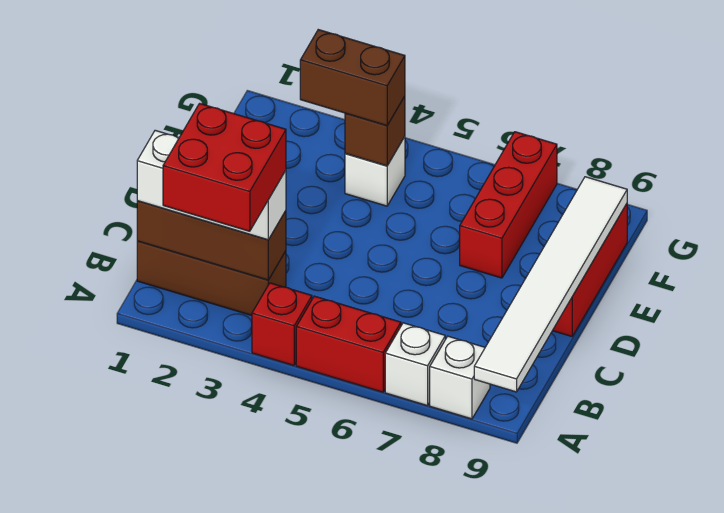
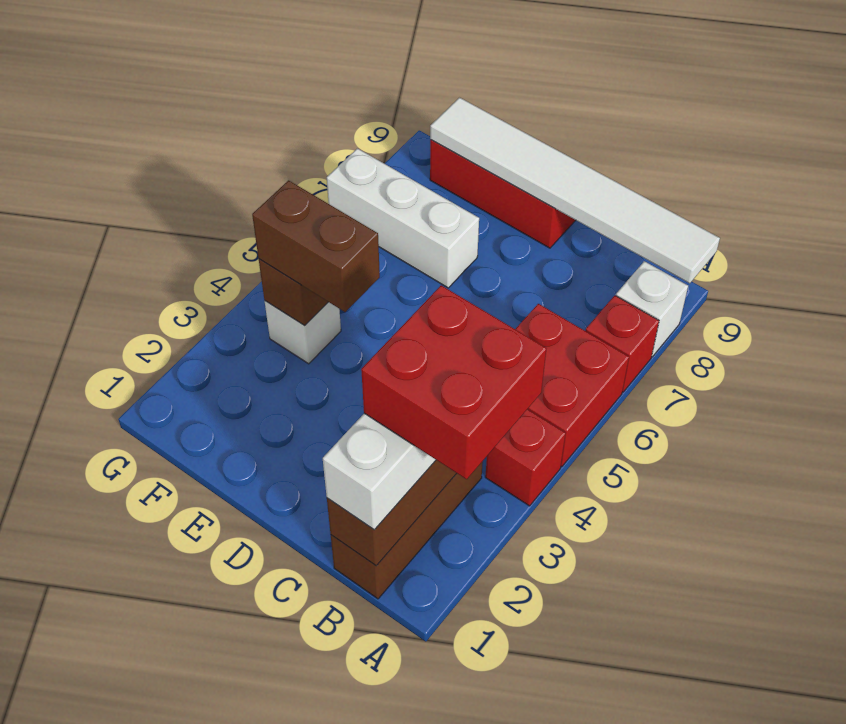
red brick A5:A6 level 1 -> red brick A5:B6 level 1
white brick A7 level 1 -> red brick A7 level 1
red brick E7:G7 level 1 -> white brick E7:G7 level 1
brown brick F3:F4 level 3 -> brown brick E4:F4 level 3

